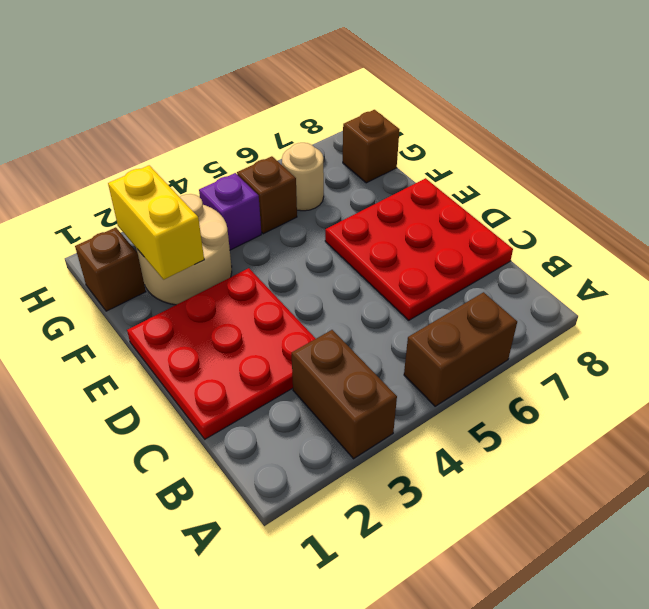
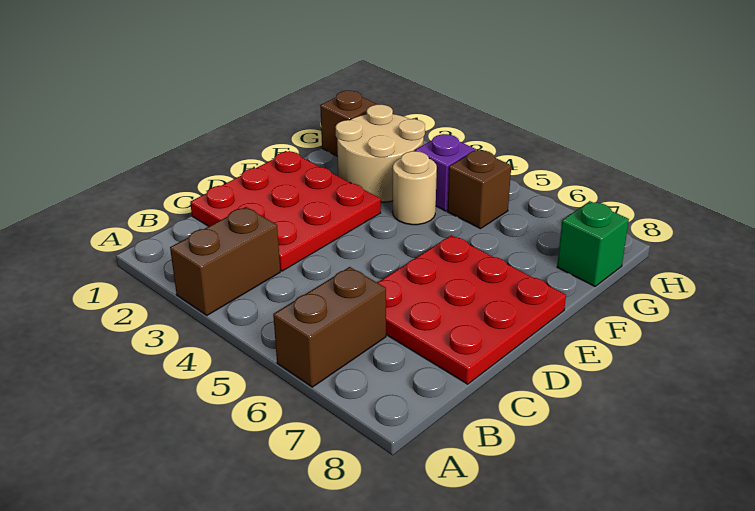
brown brick A5:A6 level 1 -> brown brick A6:B6 level 1
yellow brick F2:G2 level 2 -> none
tan round brick G6 level 1 -> tan round brick F4 level 1
brown brick G8 level 1 -> green brick G8 level 1

